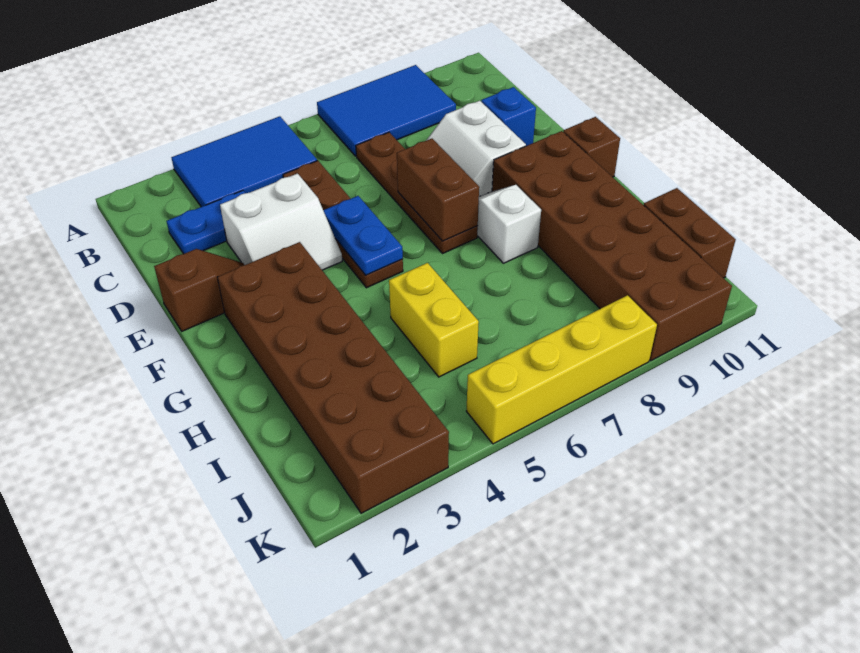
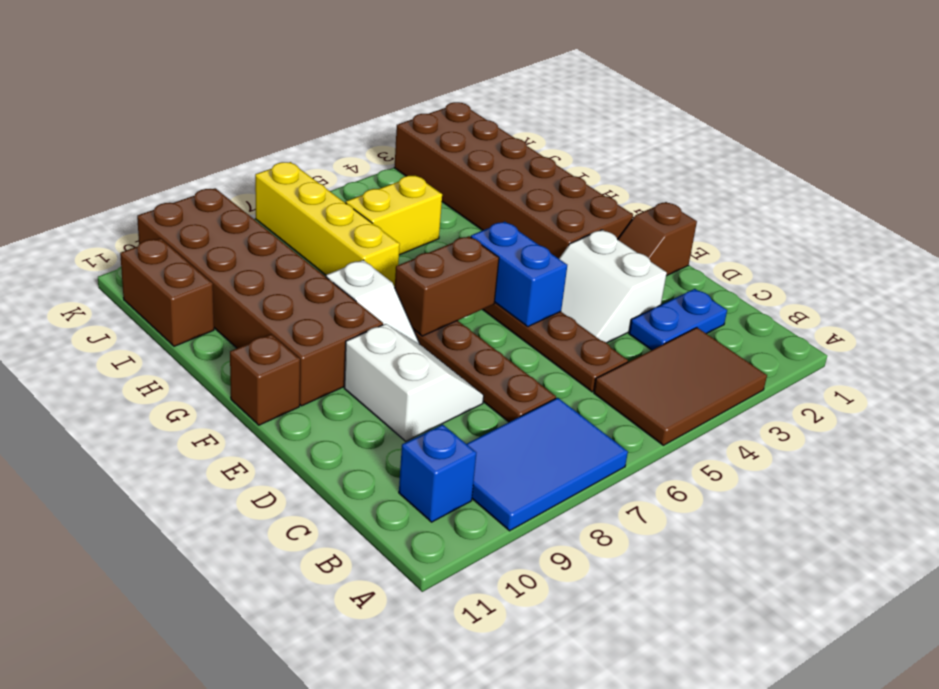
blue tile A3:B5 level 1 -> brown tile A3:B5 level 1
white slope D3:E4 level 1 top D -> white slope D3:E4 level 1 top 3
blue brick D10 level 1 -> blue brick B10 level 1
blue plate E5:F5 level 2 -> blue brick E5:F5 level 2
brown brick E7:F7 level 2 -> brown brick F6:F7 level 2
yellow brick H5:I5 level 1 -> yellow brick I5:I6 level 1
yellow brick K5:K8 level 1 -> yellow brick H7:K7 level 1

